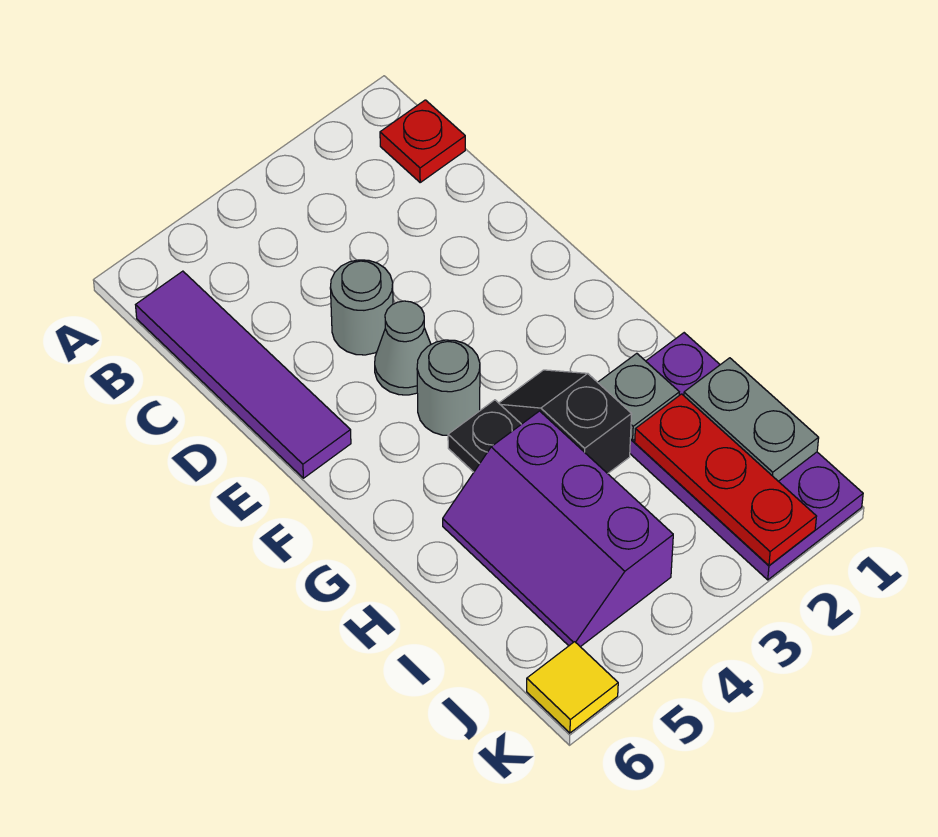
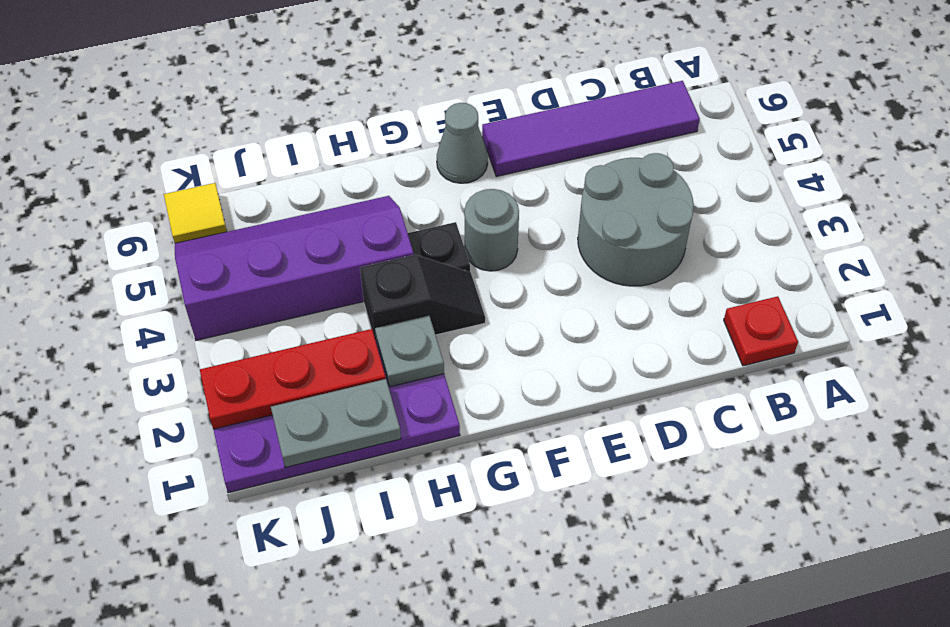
grey round brick D4 level 1 -> grey round brick C3:D4 level 1
grey cone E4 level 1 -> grey cone F6 level 1
purple slope H4:J5 level 1 top 4 -> purple slope H4:K5 level 1 top 4

